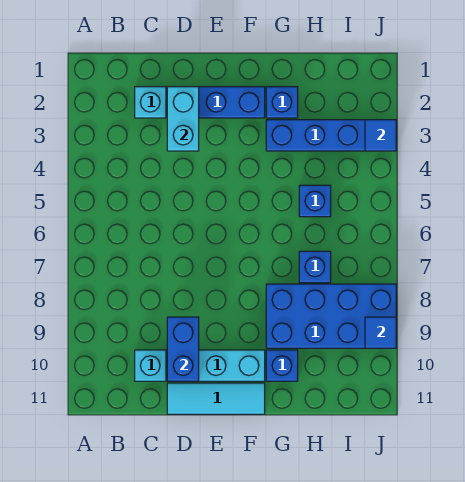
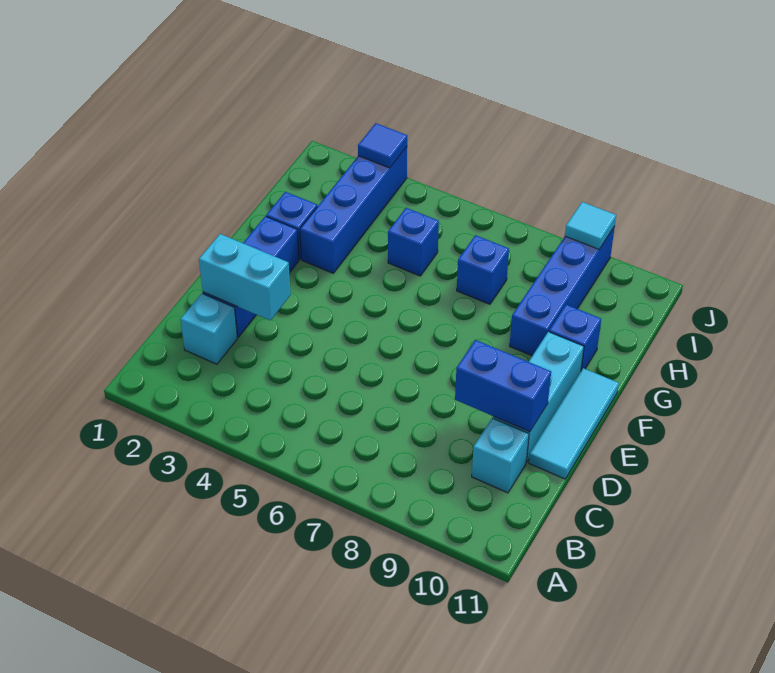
blue brick G8:J9 level 1 -> blue brick G9:J9 level 1
blue tile J9 level 2 -> cyan tile J9 level 2

